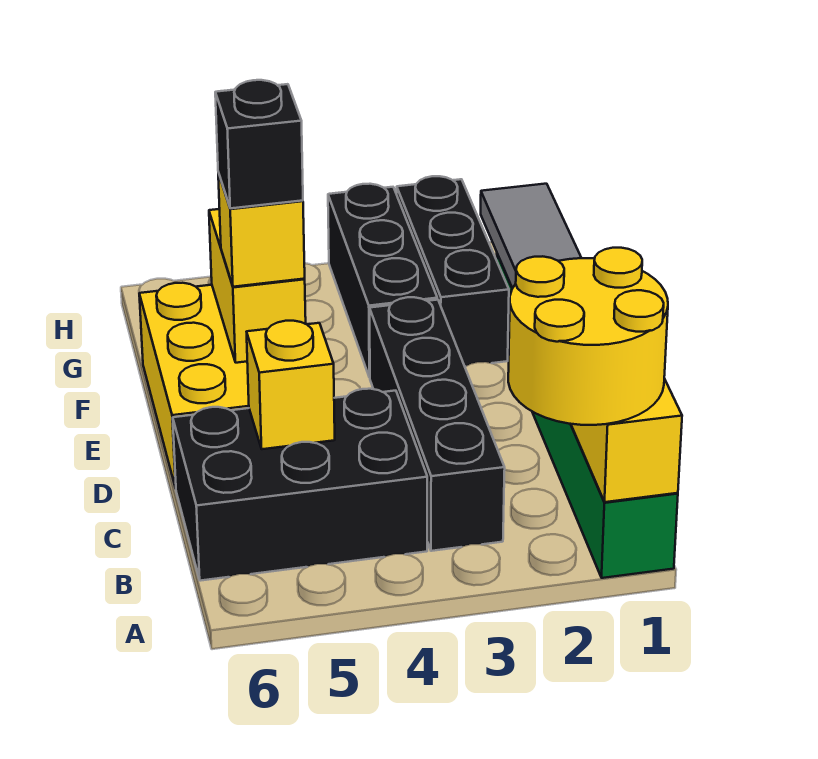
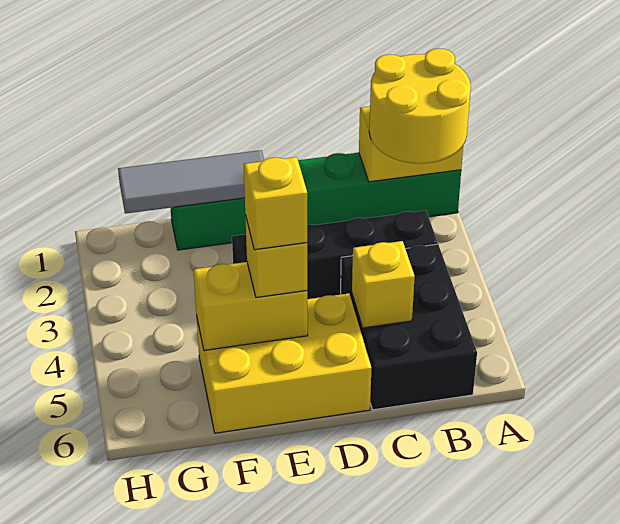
black brick E5 level 4 -> yellow brick E5 level 4
black brick F2:H2 level 1 -> none
black brick F3:H3 level 1 -> none

